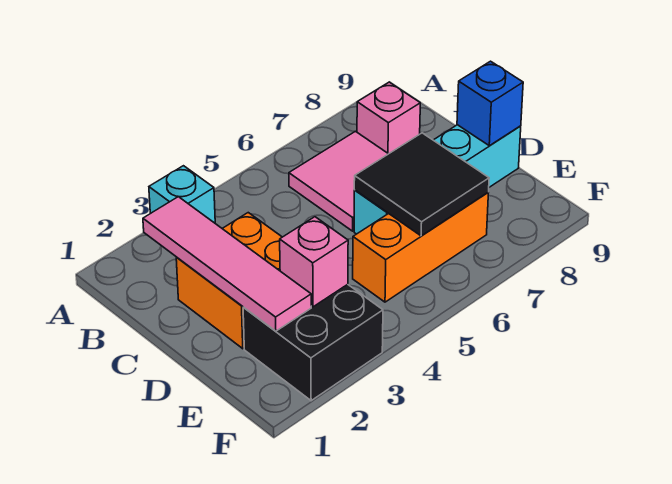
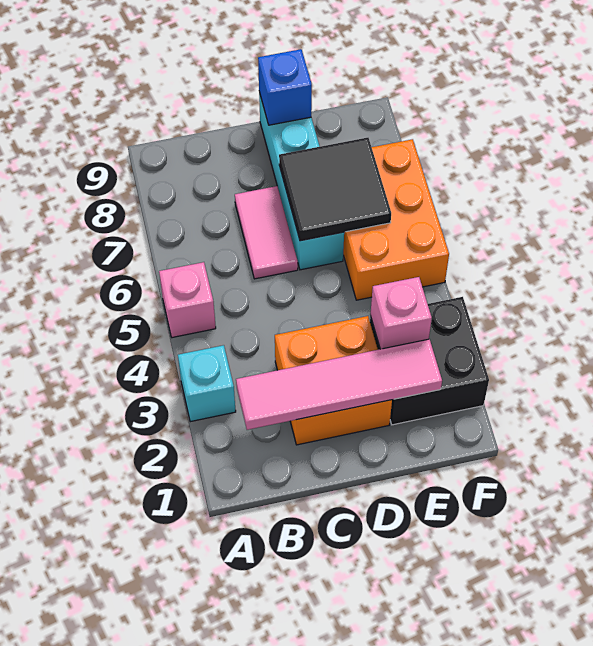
pink tile B6:C7 level 1 -> pink tile C6:C7 level 1
pink brick B8 level 1 -> pink brick A5 level 1
orange brick E5:E7 level 1 -> orange brick E5:F7 level 1

